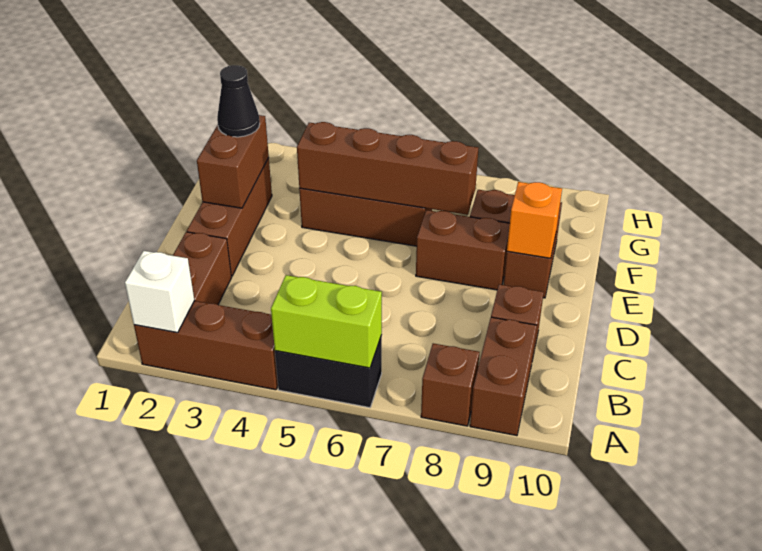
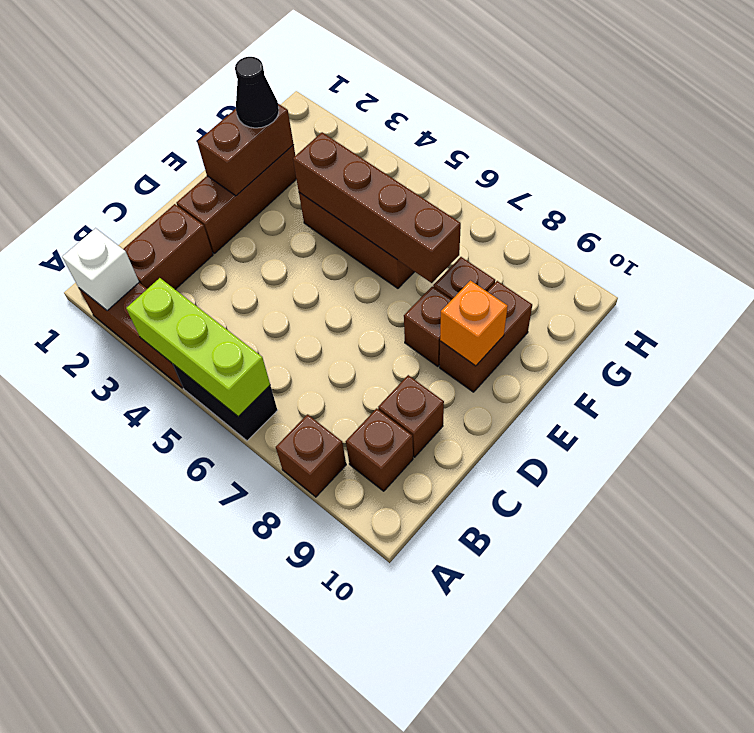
lime brick A5:A6 level 2 -> lime brick A4:A6 level 2
brown brick A9:B9 level 1 -> brown brick B9 level 1
brown brick E7:E8 level 1 -> brown brick E8 level 1

